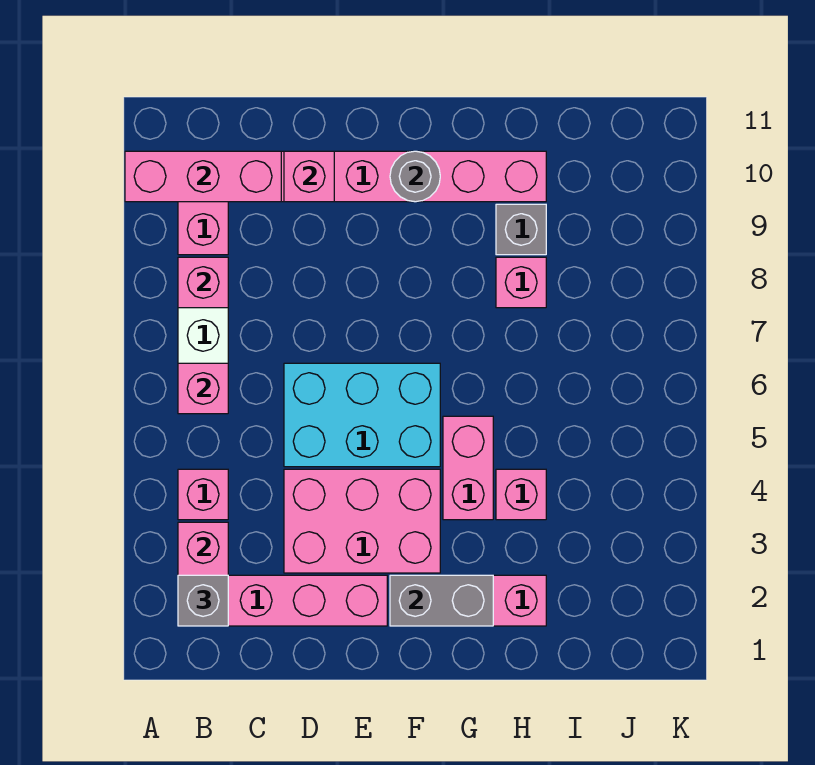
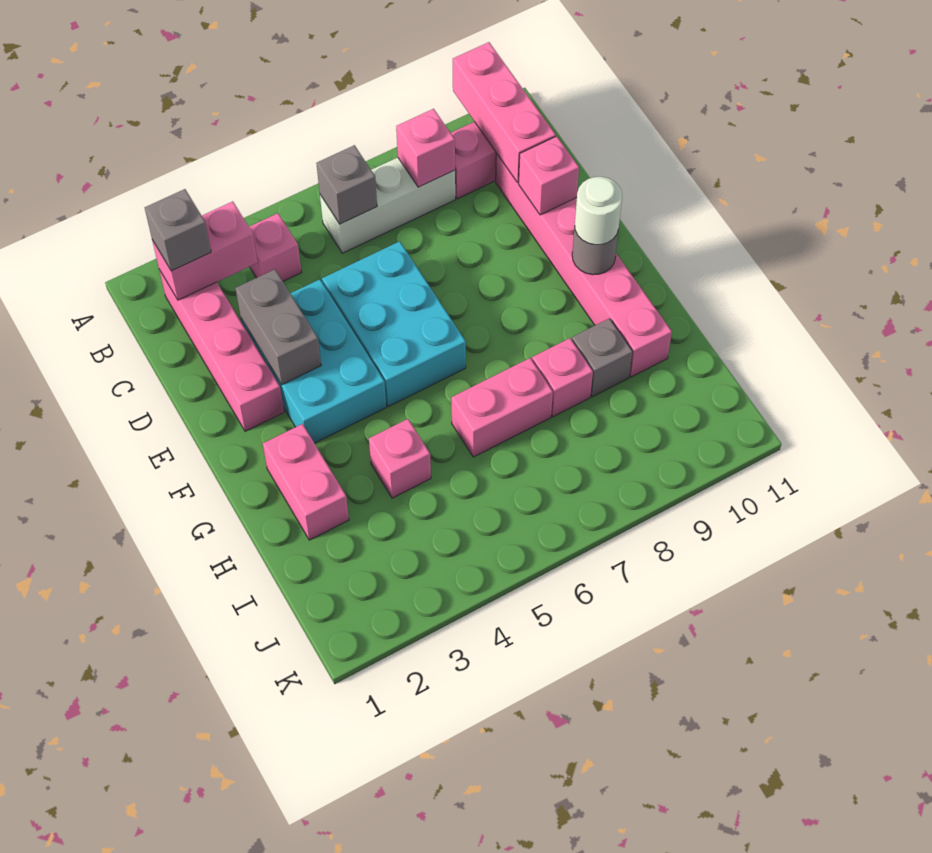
pink brick B6 level 2 -> grey brick B6 level 2
pink brick D3:F4 level 1 -> cyan brick D3:F4 level 1
grey brick F2:G2 level 2 -> grey brick D3:E3 level 2
none -> white round brick F10 level 3
pink brick G4:G5 level 1 -> pink brick H6:H7 level 1

